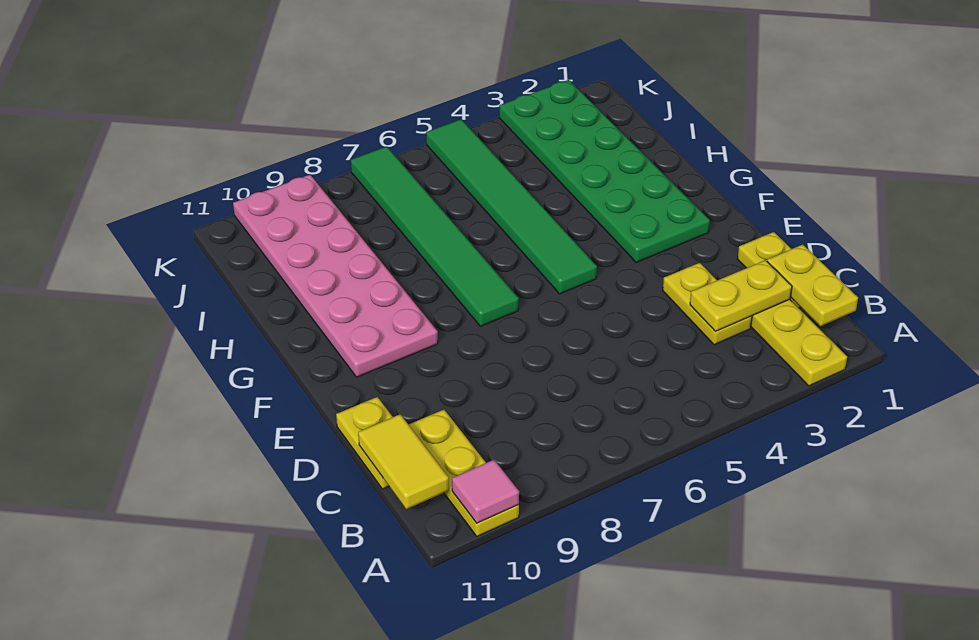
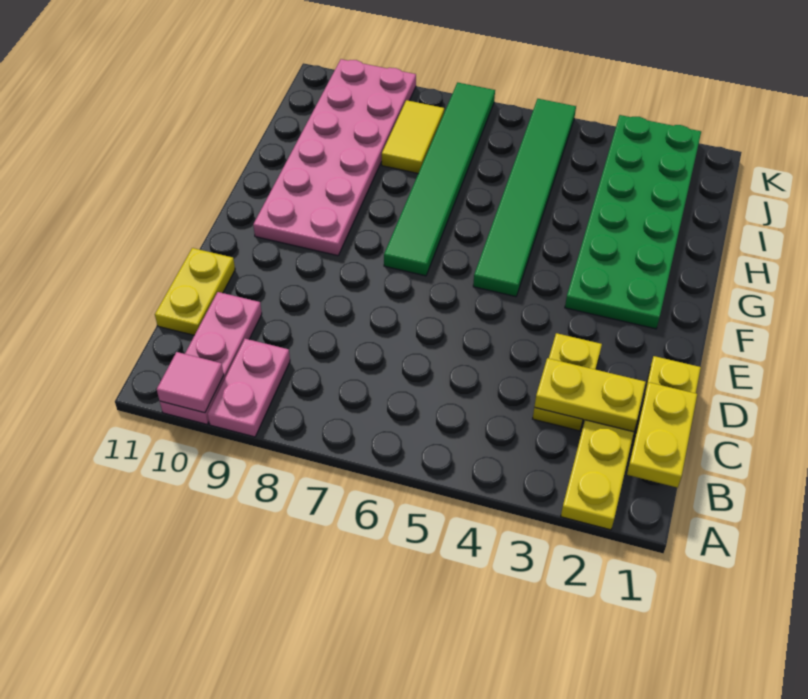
none -> pink plate A9:B9 level 1
yellow plate A10:C10 level 1 -> pink plate A10:C10 level 1
yellow tile B11:C11 level 2 -> yellow tile I8:J8 level 1

